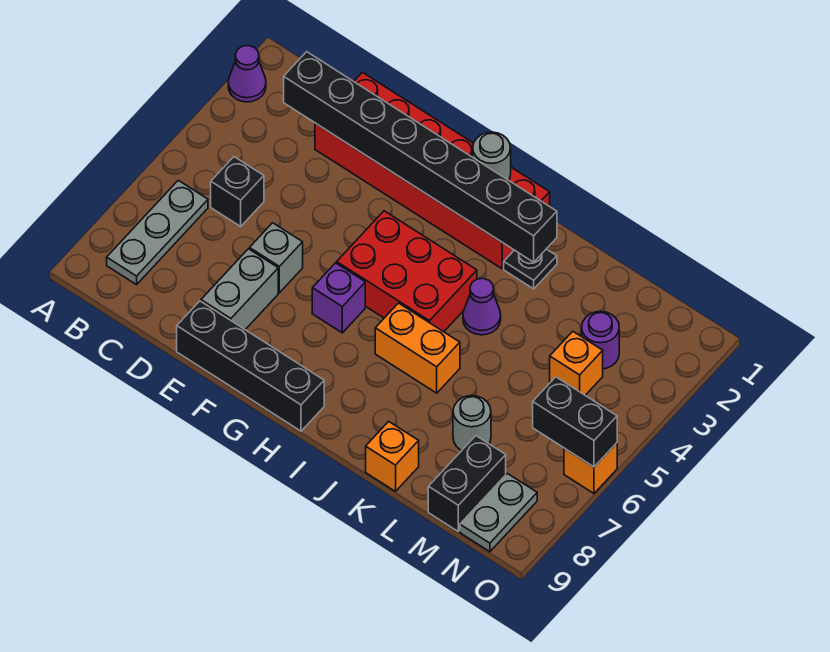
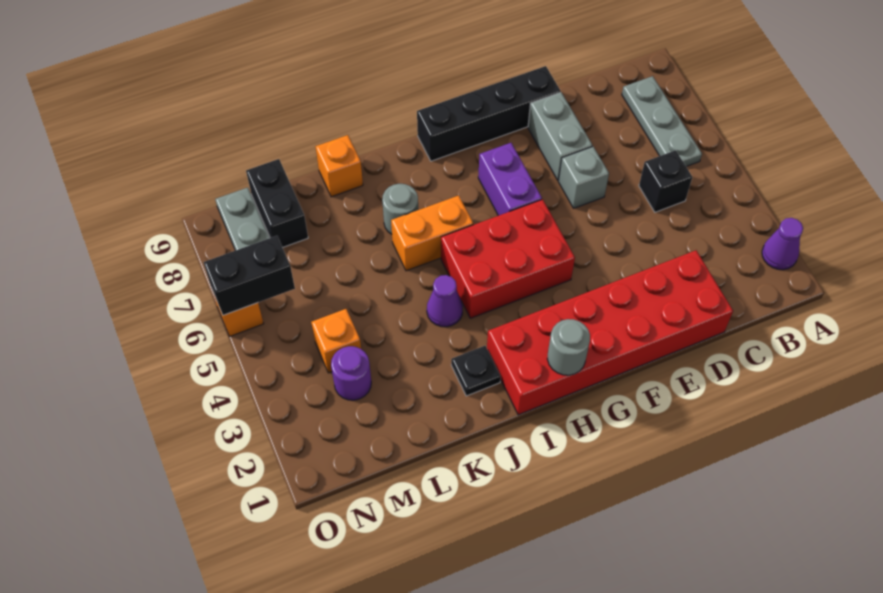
black brick C2:J2 level 2 -> none
purple brick G6 level 1 -> purple brick G6:G7 level 1
grey round brick L7 level 1 -> grey round brick J7 level 1

